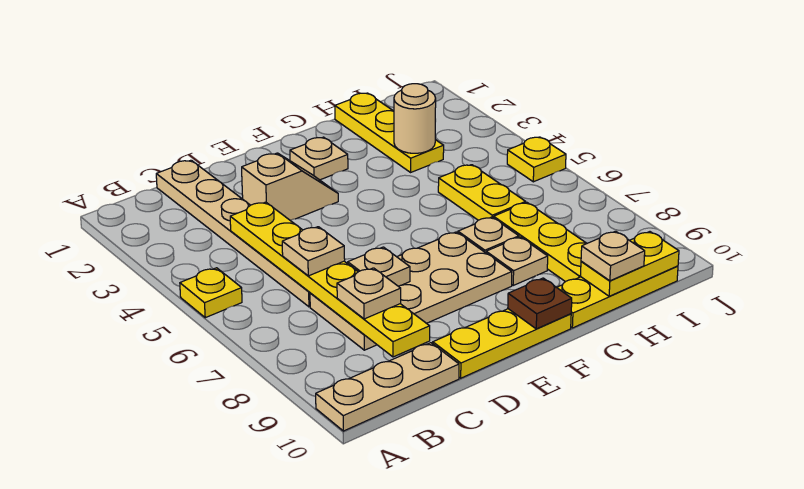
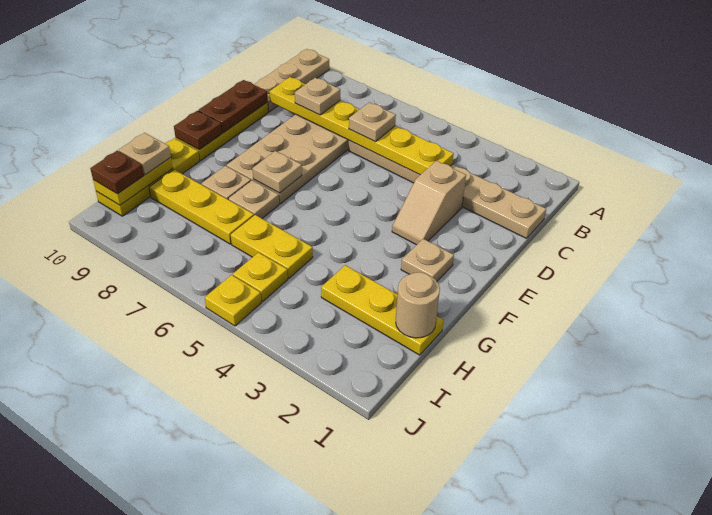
yellow plate A5 level 1 -> yellow plate I5 level 1
tan plate D7 level 2 -> tan plate F7 level 2
none -> brown plate D10:E10 level 2
tan round brick H3 level 2 -> tan round brick H1 level 2
none -> brown plate I10 level 3

